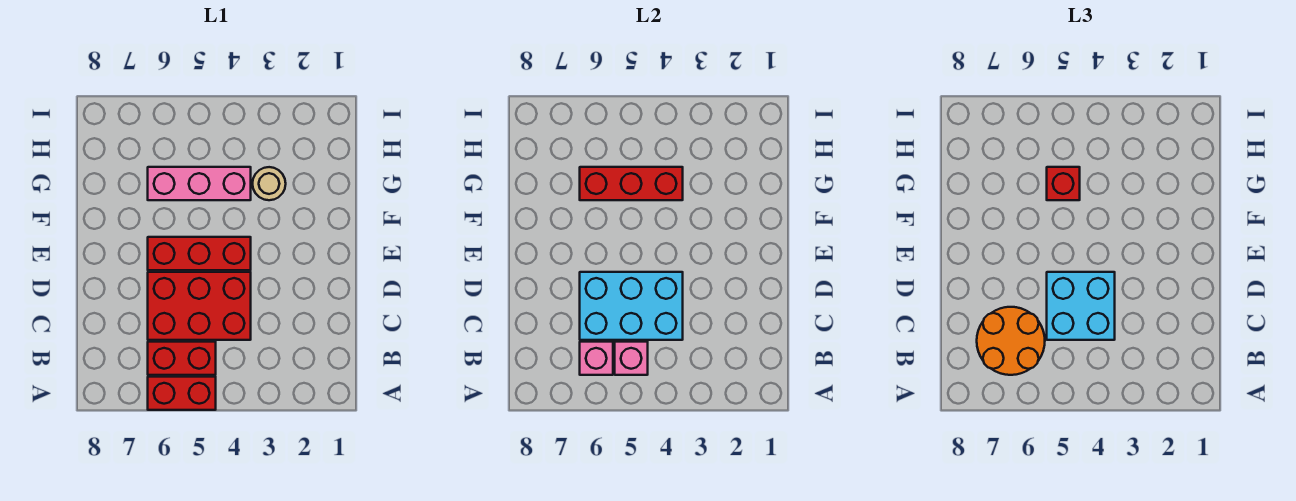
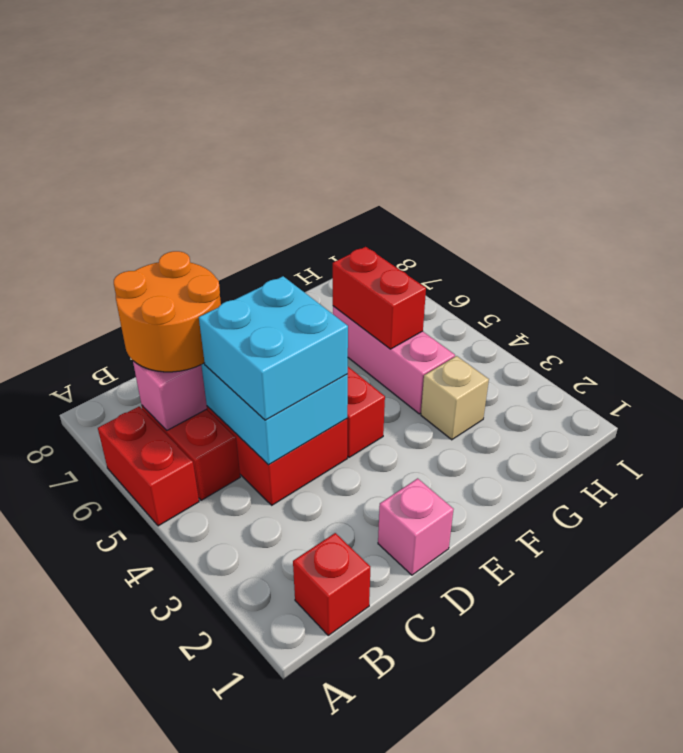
pink brick B5 level 2 -> pink brick D1 level 1
tan round brick G3 level 1 -> tan brick G3 level 1
red brick G4:G6 level 2 -> red brick G5:G6 level 2
red brick G5 level 3 -> red brick B1 level 1

